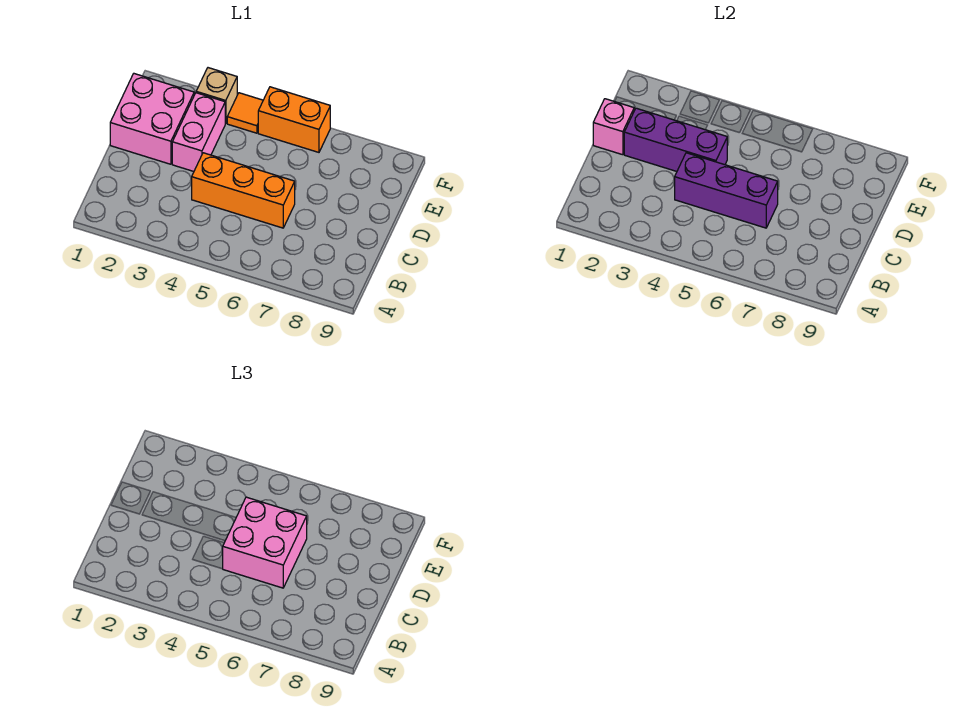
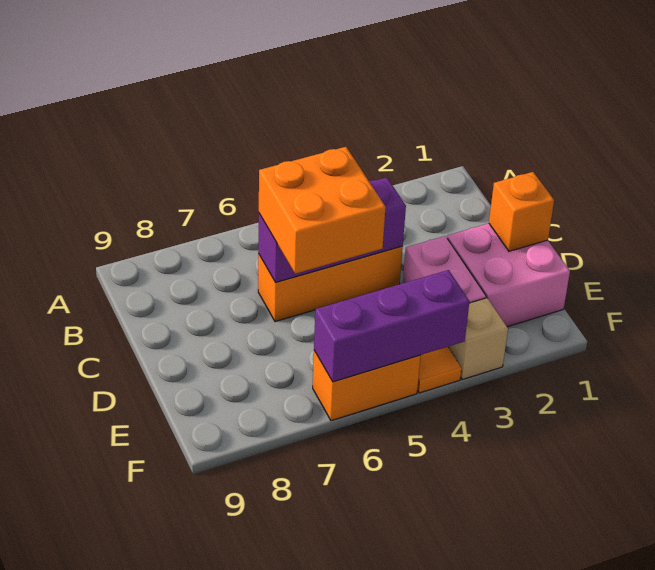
pink brick C5:D6 level 3 -> orange brick C5:D6 level 3
pink brick D1 level 2 -> orange brick D1 level 2
purple brick D2:D4 level 2 -> purple brick F4:F6 level 2

